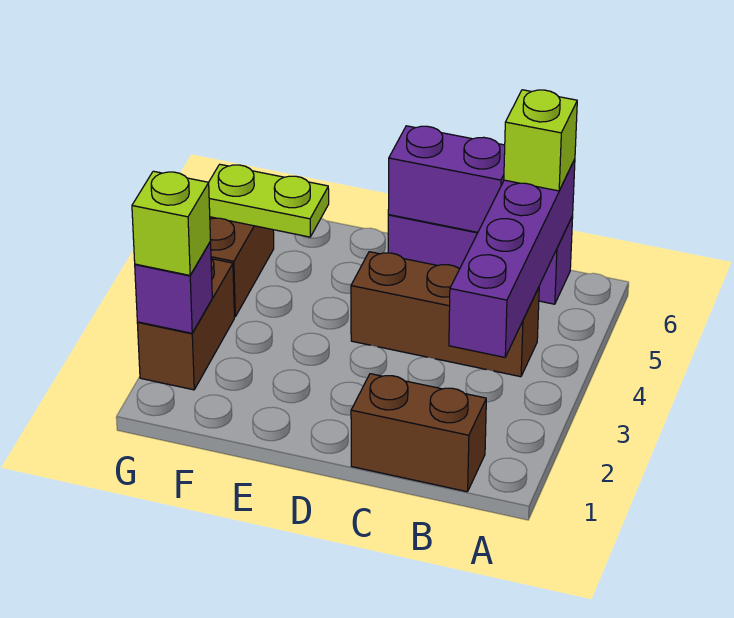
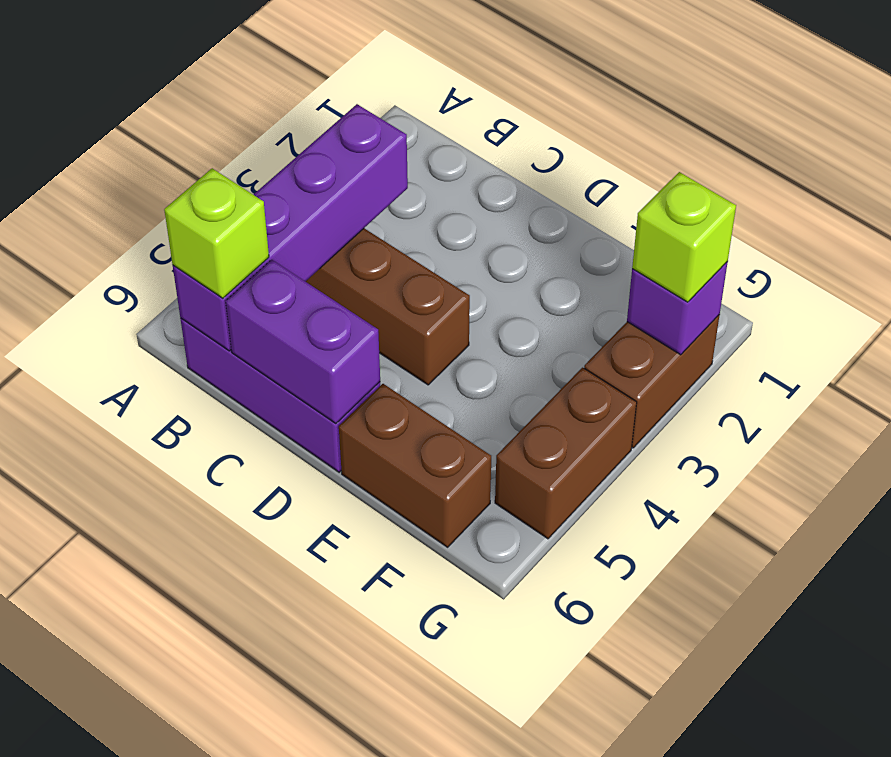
brown brick B1:C1 level 1 -> brown brick E6:F6 level 1
lime plate F5:G5 level 2 -> none

